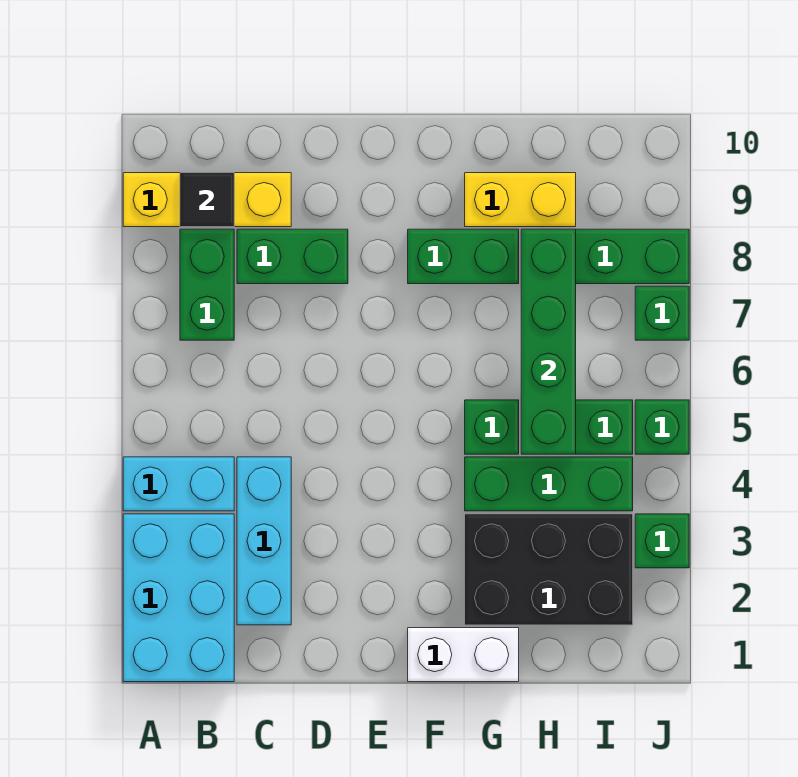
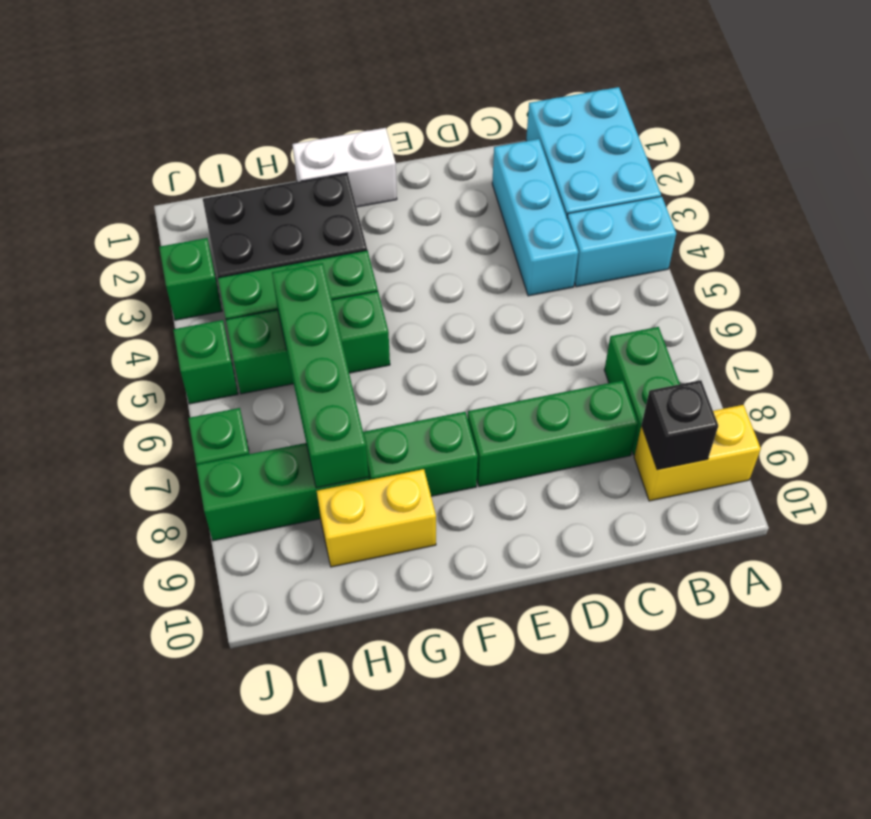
yellow brick A9:C9 level 1 -> yellow brick A9:B9 level 1
black tile B9 level 2 -> black brick B9 level 2
green brick C8:D8 level 1 -> green brick C8:E8 level 1

